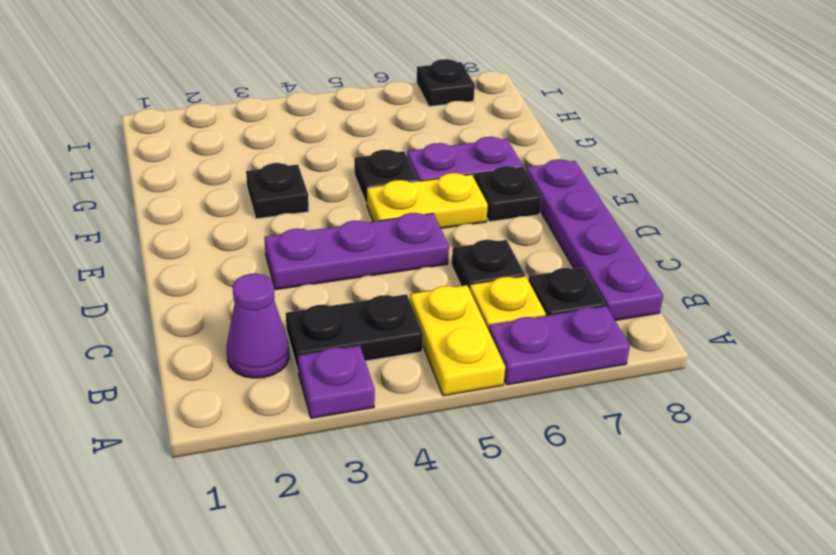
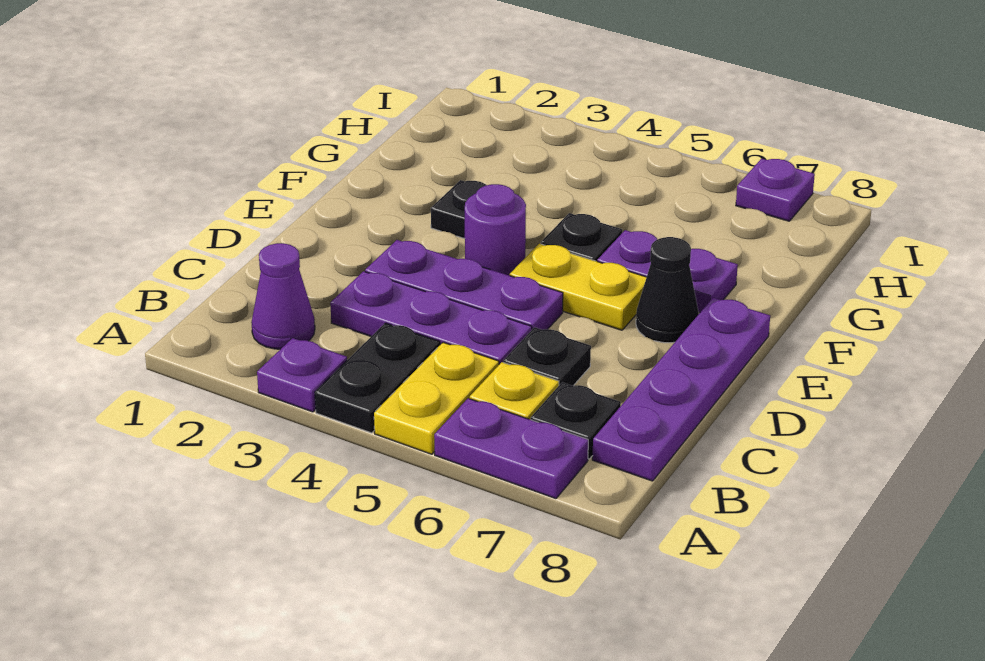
black plate B3:B4 level 1 -> black plate A4:B4 level 1
none -> purple plate C3:C5 level 1
none -> purple round brick E4 level 1
black plate E7 level 1 -> black cone E7 level 1
black plate I7 level 1 -> purple plate I7 level 1

